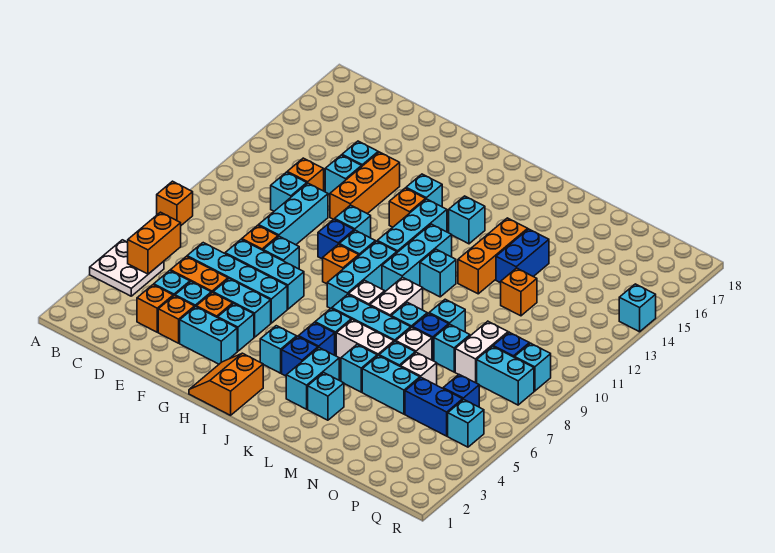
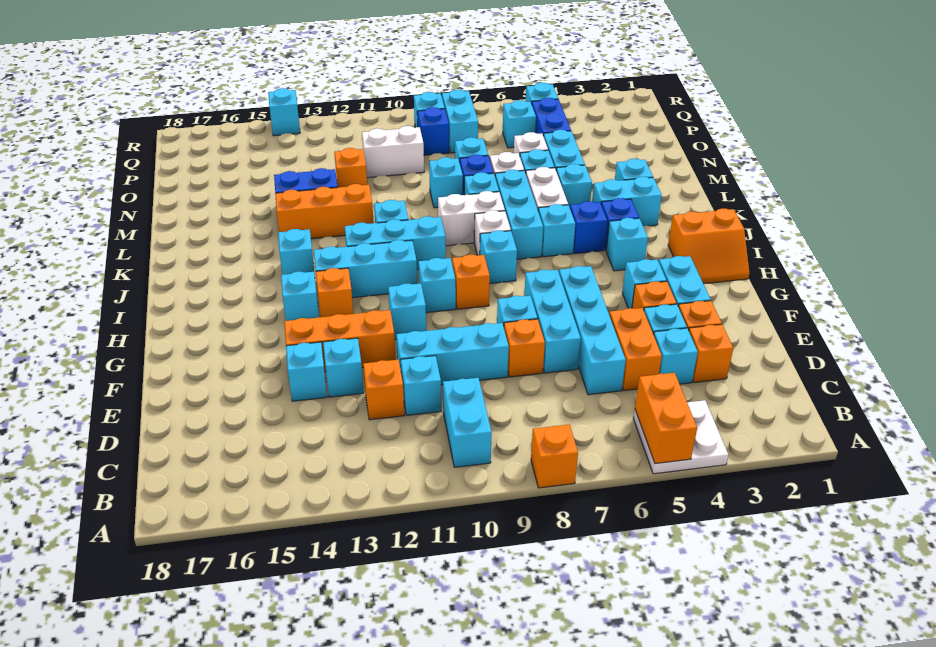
orange brick B5:B6 level 2 -> orange brick A5:B5 level 2
cyan brick F5:G5 level 1 -> cyan brick B10:C10 level 1
blue brick G10 level 1 -> none
cyan brick I8:I10 level 1 -> cyan brick I8 level 1
white brick O8:O9 level 1 -> white brick O10:O11 level 1
blue brick P6 level 1 -> cyan brick P6 level 1

